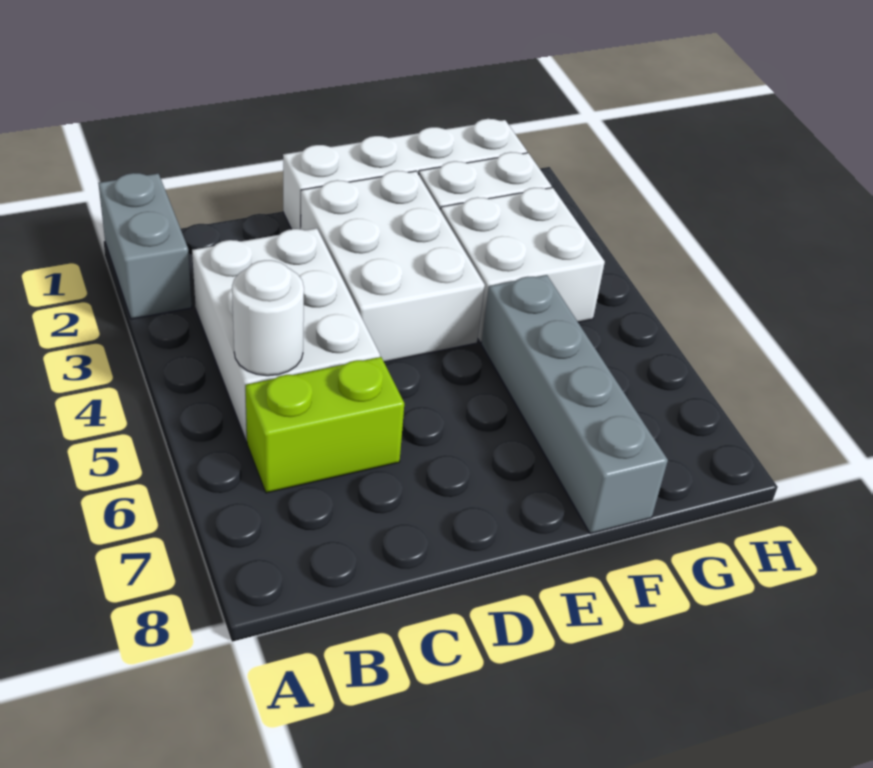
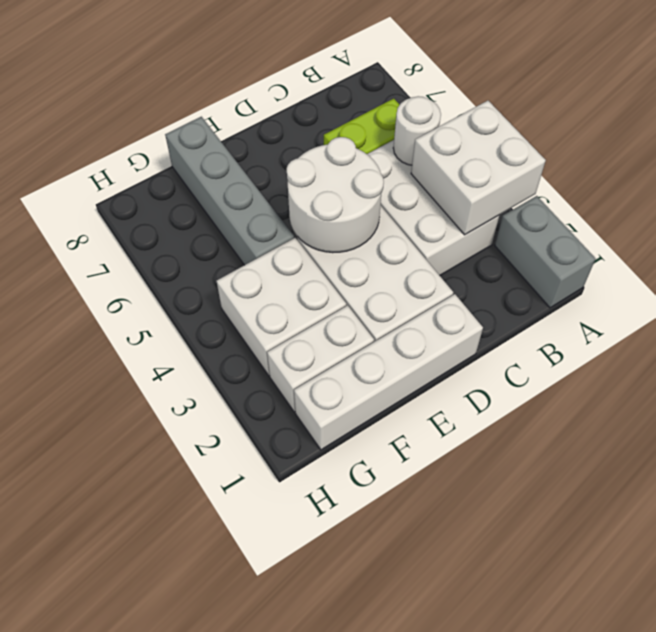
none -> white brick A3:B4 level 2
none -> white round brick D4:E5 level 2

